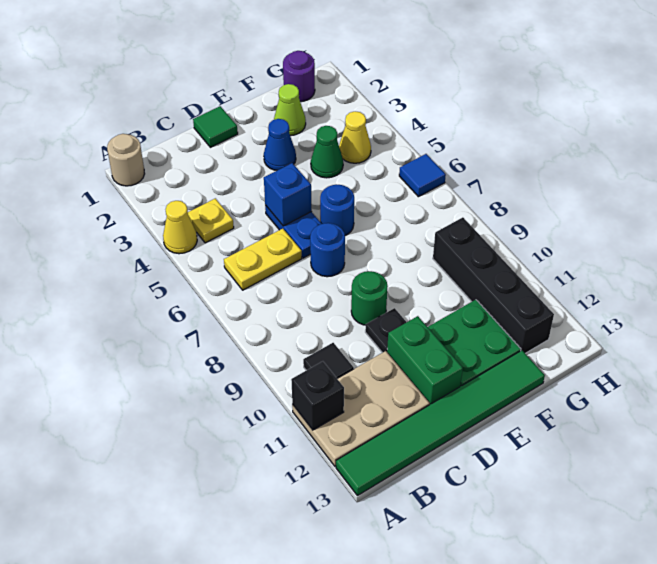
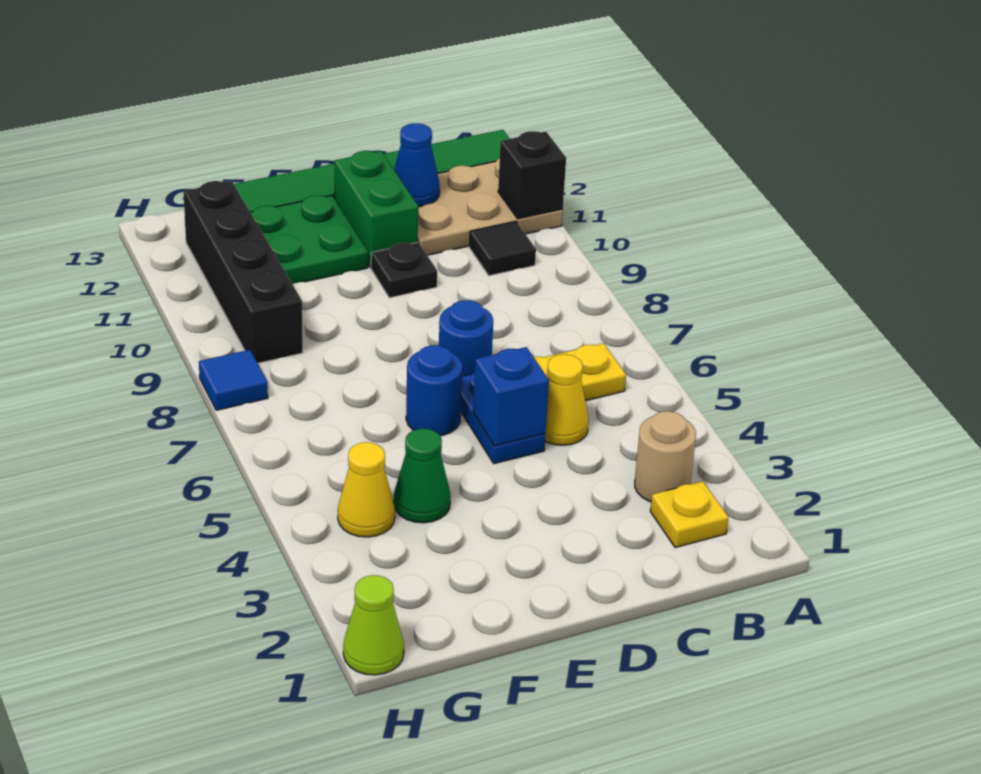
tan round brick A1 level 1 -> tan round brick B3 level 1
yellow cone A4 level 1 -> yellow cone C5 level 1
yellow plate B4 level 1 -> yellow plate B2 level 1
green tile D1 level 1 -> none
green round brick D9 level 1 -> none
blue cone E3 level 1 -> blue cone C12 level 2
lime cone F2 level 1 -> lime cone H1 level 1
purple round brick G1 level 1 -> none
blue tile H6 level 1 -> blue tile H8 level 1

